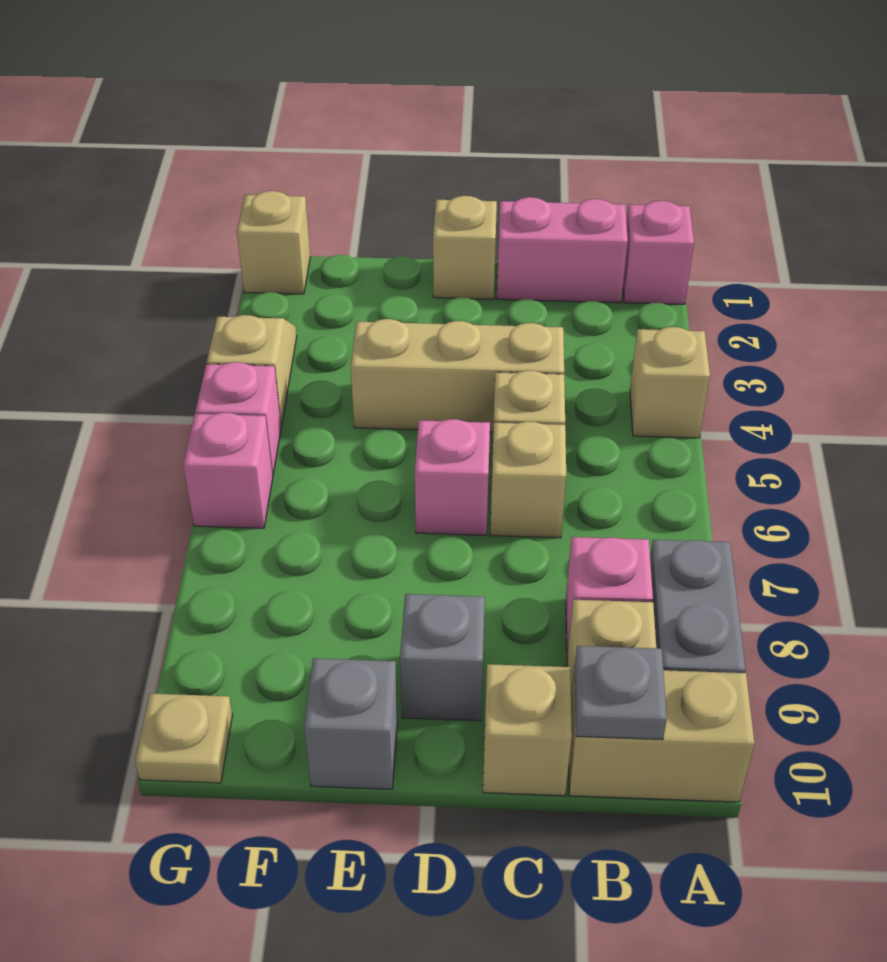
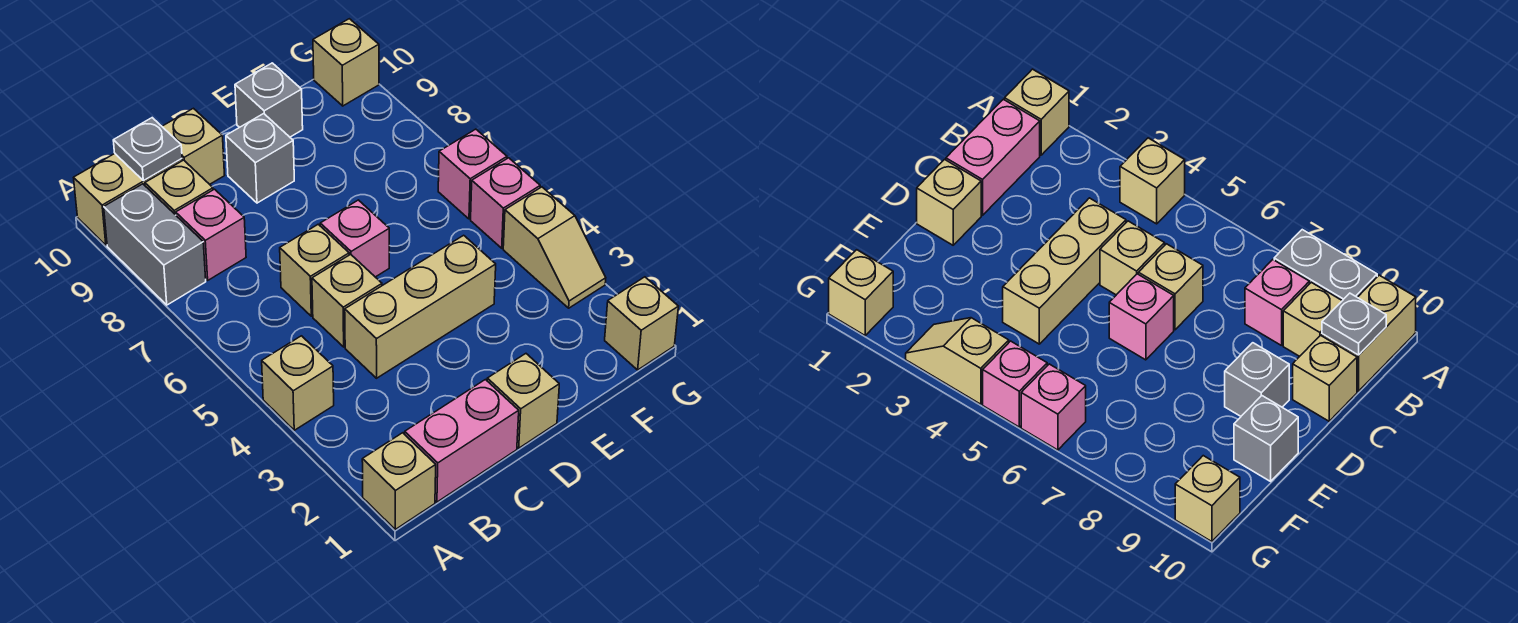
pink brick A1 level 1 -> tan brick A1 level 1
tan plate G10 level 1 -> tan brick G10 level 1

